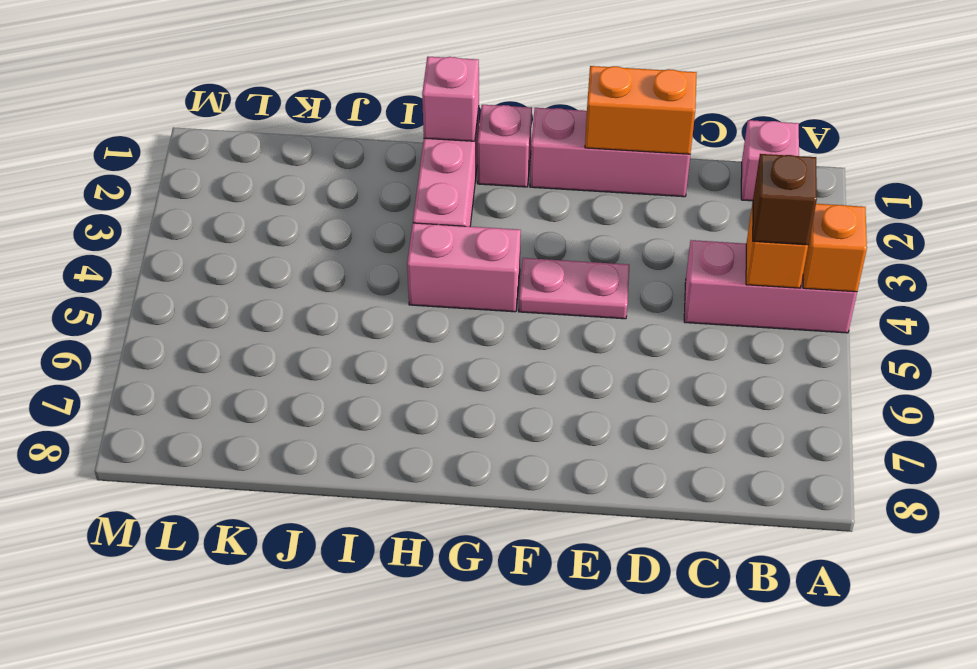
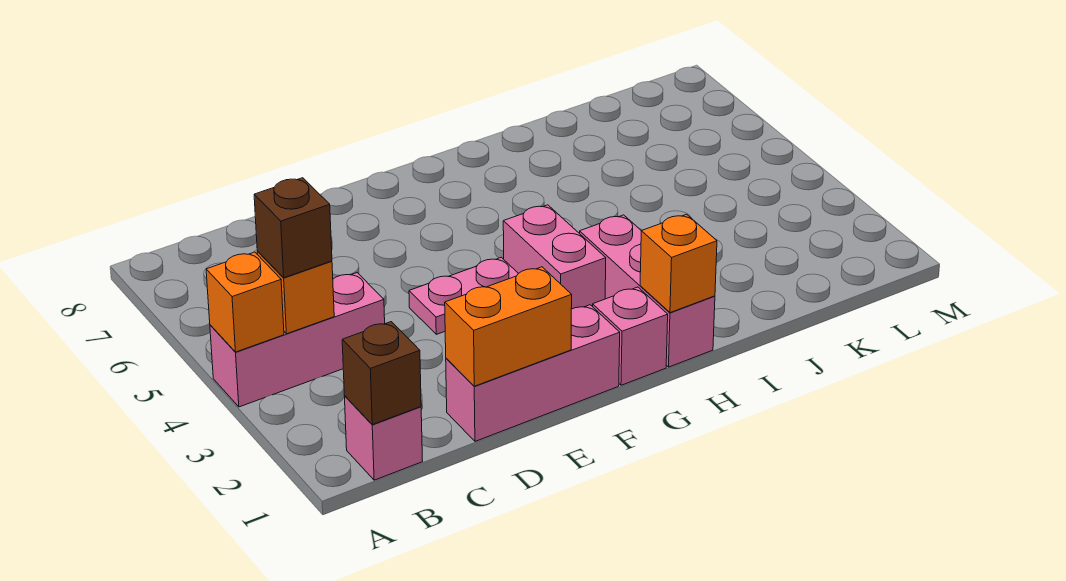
none -> brown brick B1 level 2
pink brick G4:H4 level 1 -> pink brick G3:G4 level 1
pink brick H1 level 2 -> orange brick H1 level 2

